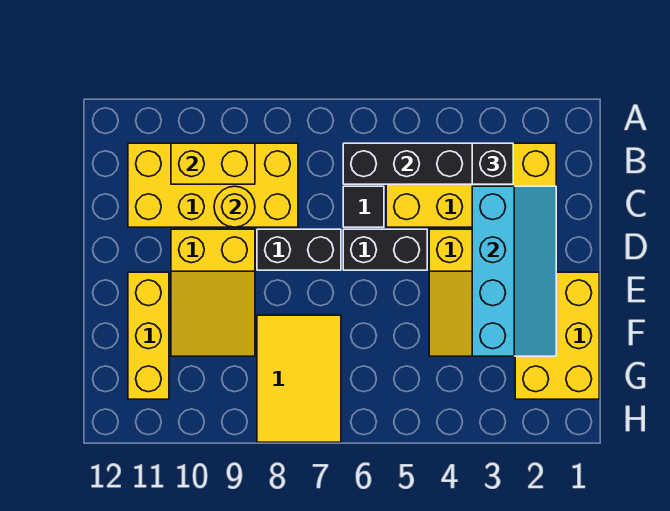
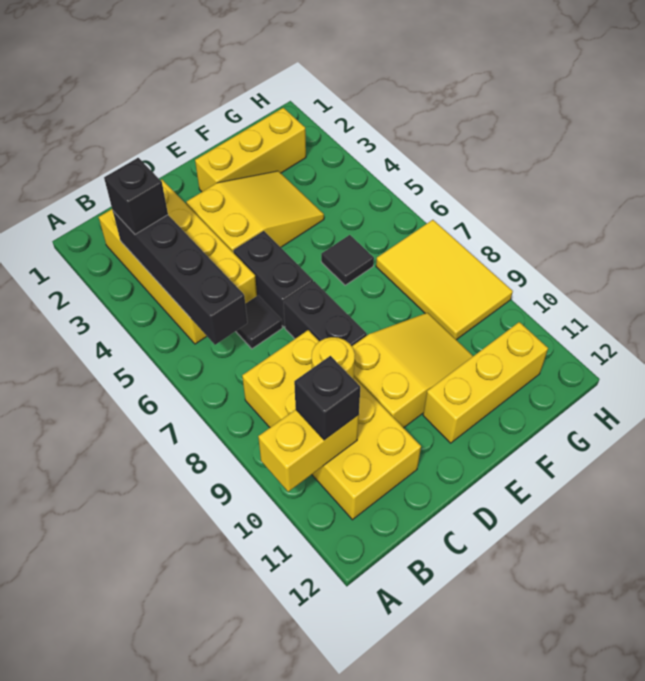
yellow brick B9:B10 level 2 -> yellow brick A10:B10 level 2
none -> black brick B10 level 3
cyan slope C2:F3 level 2 top 3 -> none
yellow brick E1:G2 level 1 -> yellow brick E2:G2 level 1
none -> black tile F6 level 1
yellow tile F7:H8 level 1 -> yellow tile G7:H9 level 1

